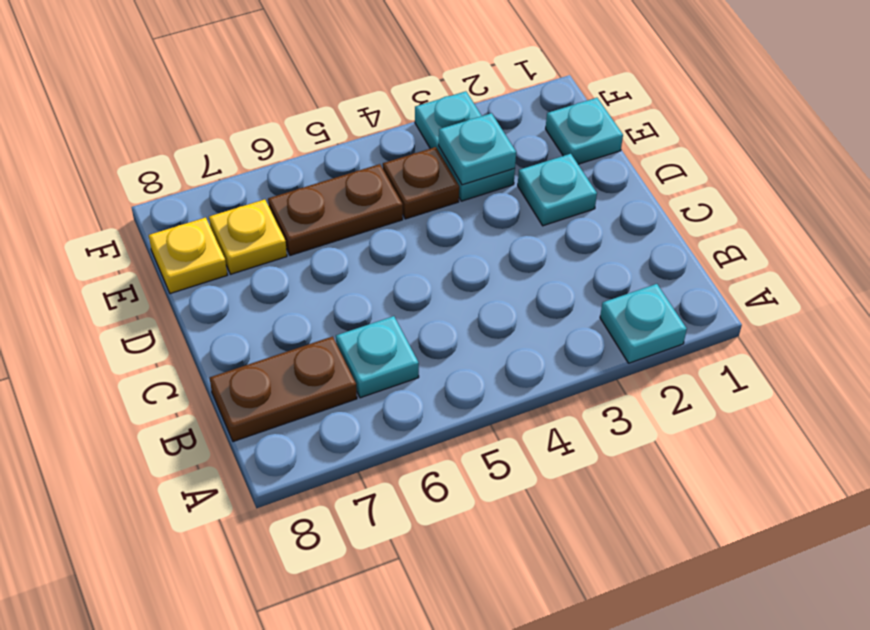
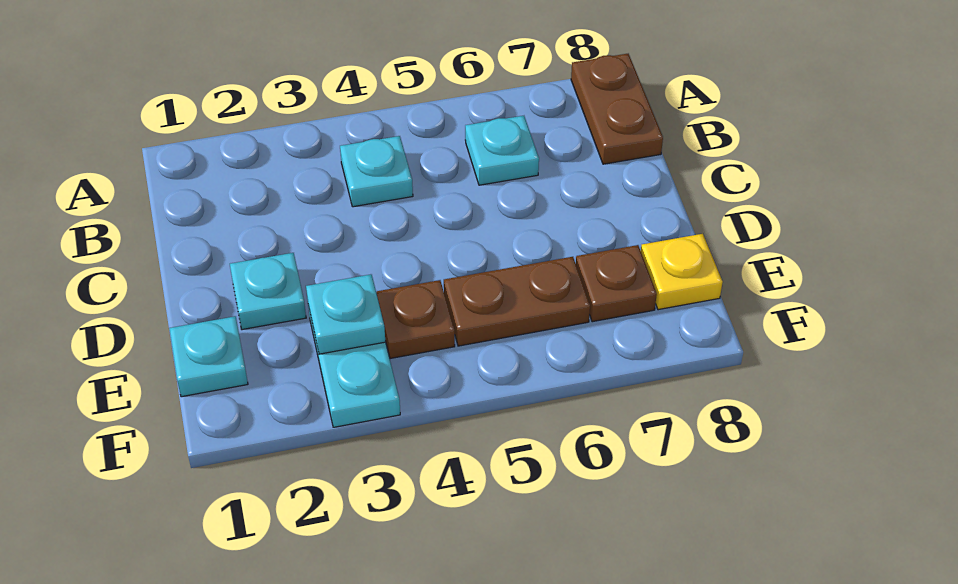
cyan plate A2 level 1 -> cyan plate B4 level 1
brown plate B7:B8 level 1 -> brown plate A8:B8 level 1
yellow plate E7 level 1 -> brown plate E7 level 1

